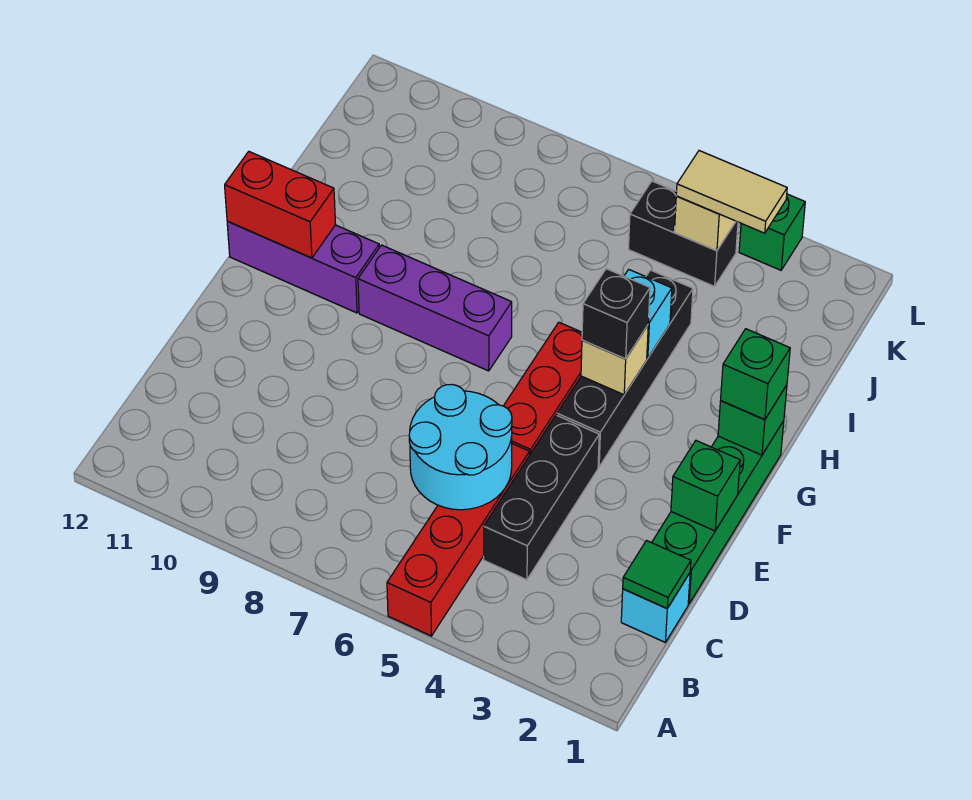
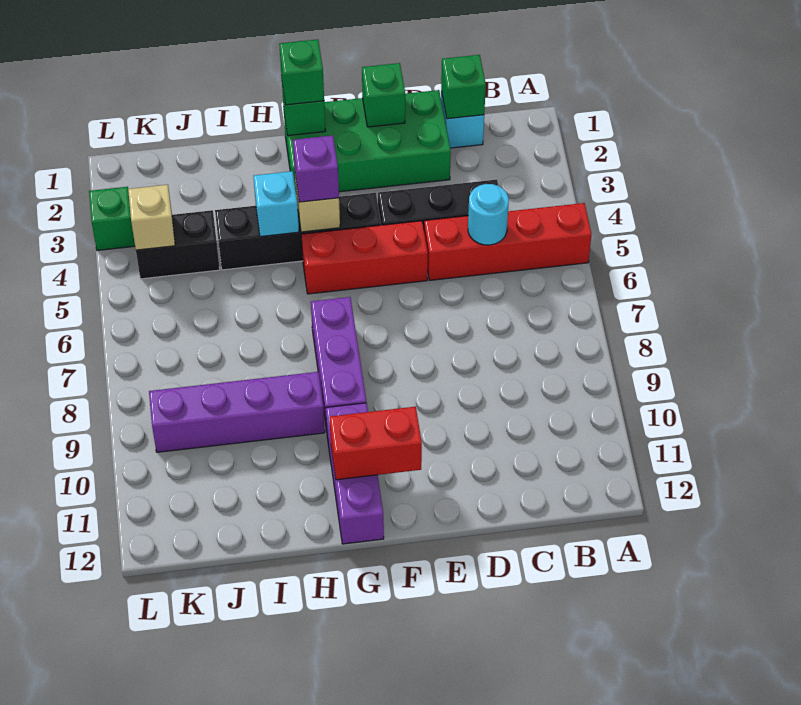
green tile C1 level 2 -> green brick C1 level 2
cyan round brick C5:D6 level 2 -> cyan round brick C5 level 2
green brick D1:G1 level 1 -> green brick D1:G2 level 1
black brick G4 level 3 -> purple brick G4 level 3
red brick G11:G12 level 2 -> red brick F11:G11 level 2
none -> purple brick H9:K9 level 1
tan tile K3:K4 level 3 -> none
black brick K4:K5 level 1 -> black brick J4:K4 level 1

